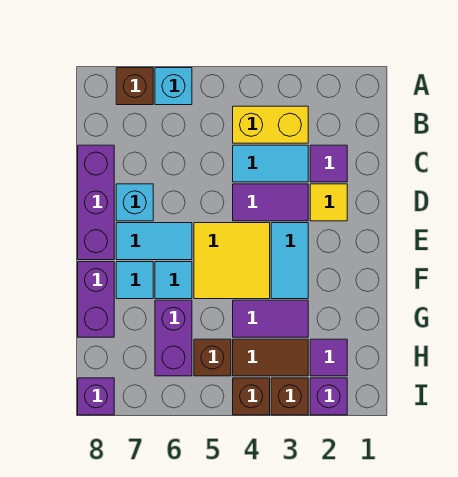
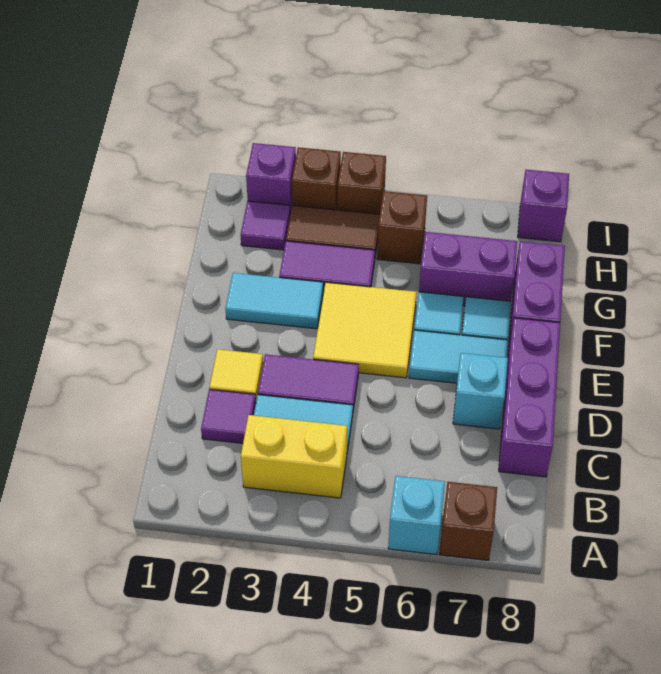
cyan tile E3:F3 level 1 -> cyan tile F2:F3 level 1
purple brick G6:H6 level 1 -> purple brick G6:G7 level 1

